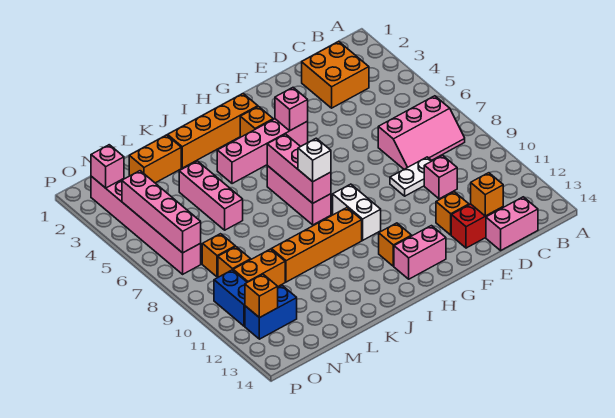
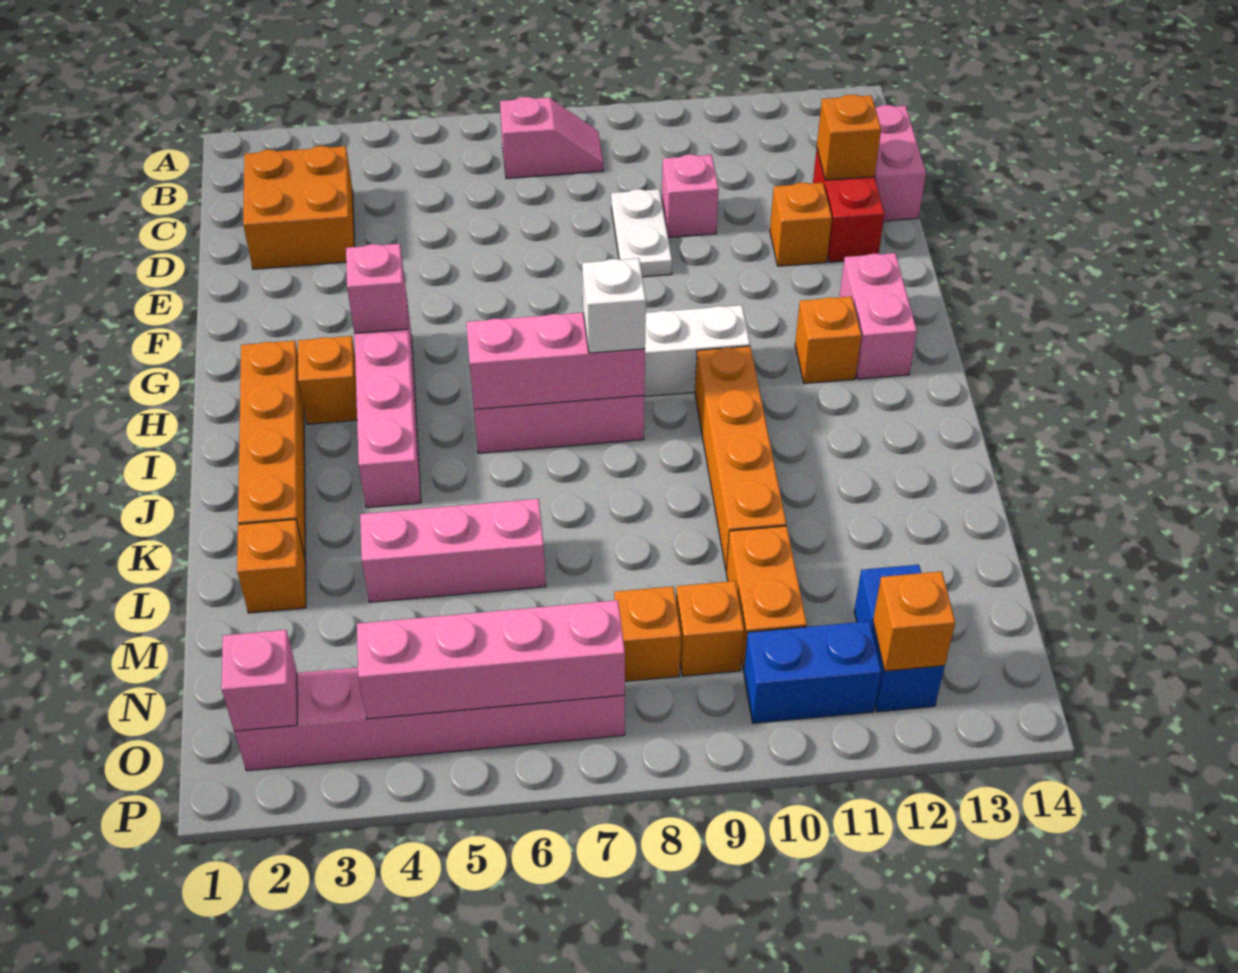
pink slope B7:D8 level 1 top 7 -> pink slope B7:B8 level 1 top 7
orange brick L2:M2 level 1 -> orange brick L2 level 1

